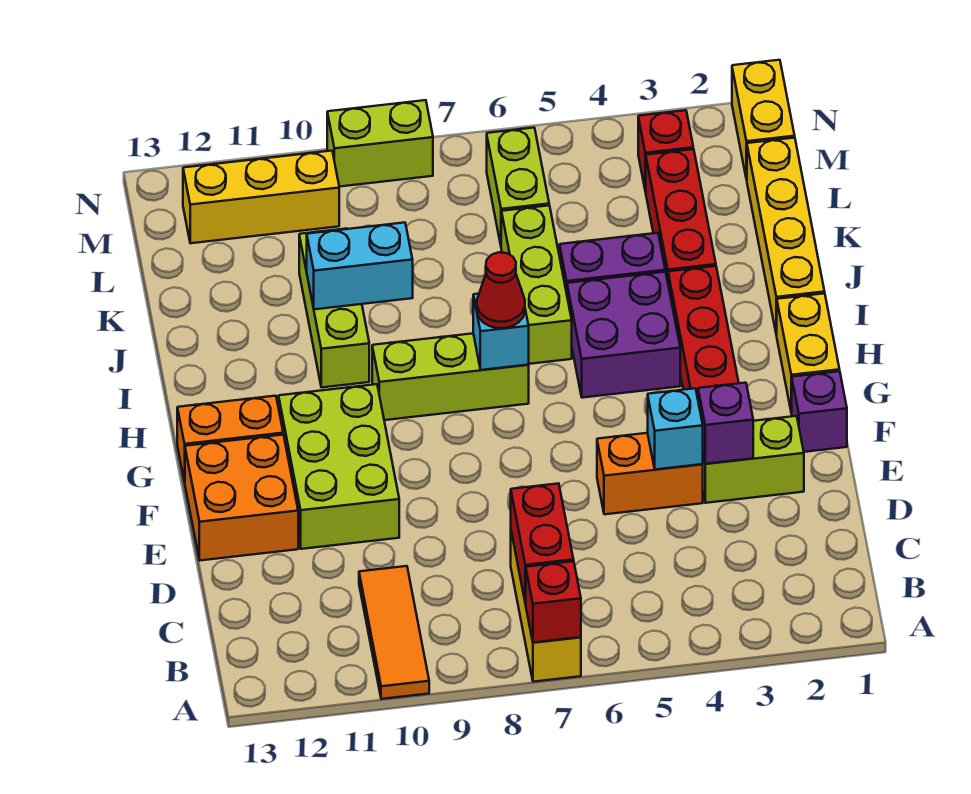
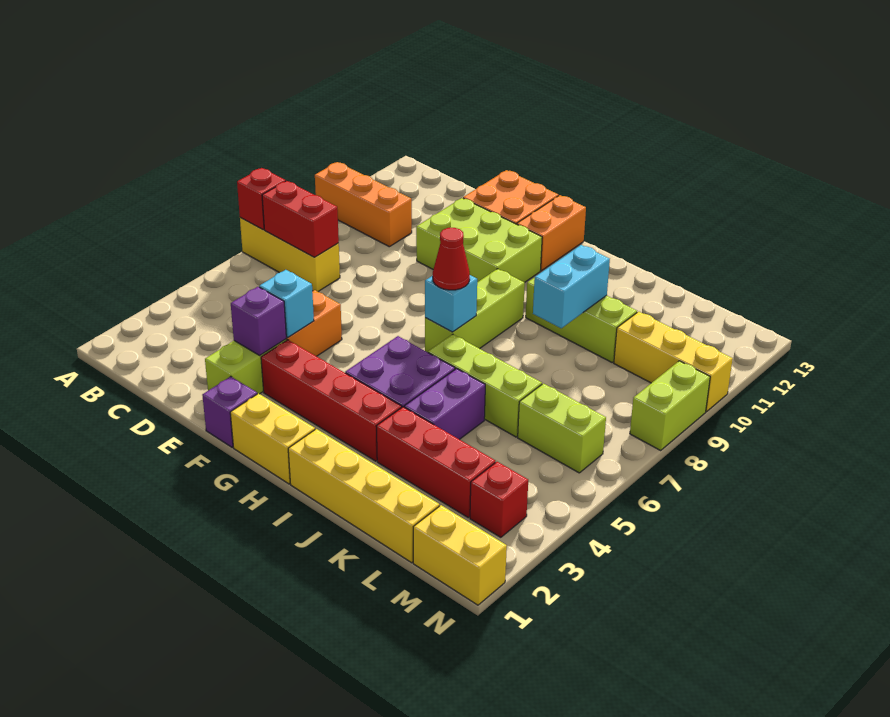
orange tile A10:C10 level 1 -> orange brick A10:C10 level 1
yellow brick M10:M12 level 1 -> yellow brick L10:N10 level 1

